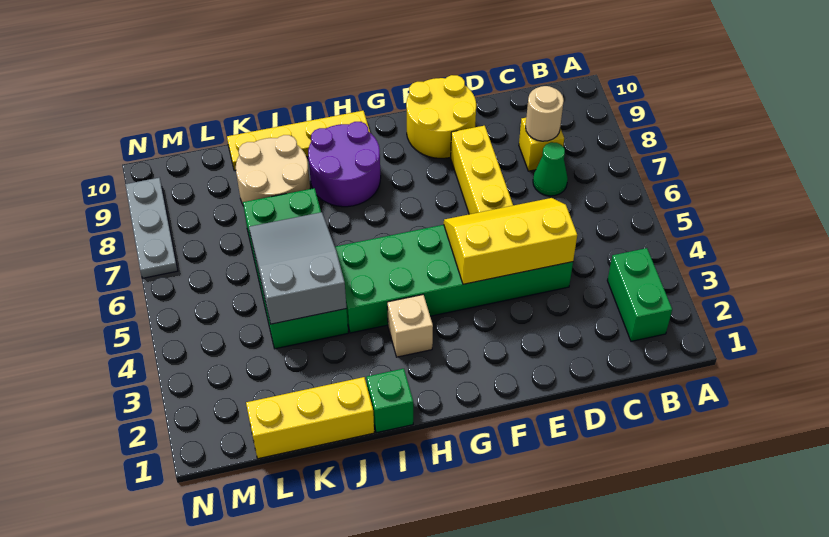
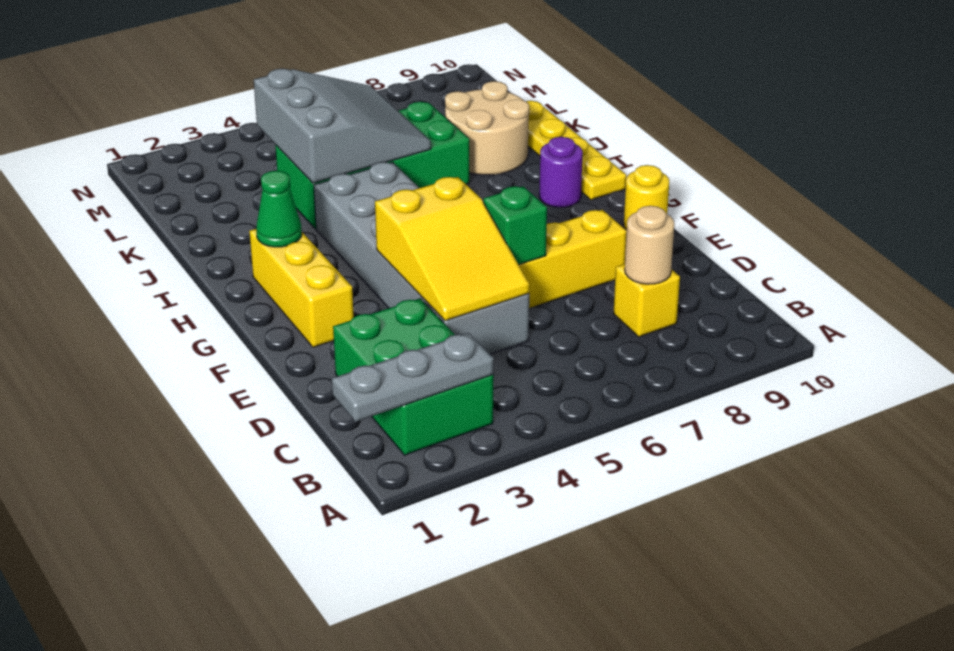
green brick B2:B3 level 1 -> green brick B2:D3 level 1
green cone C7 level 1 -> green cone H2 level 2
green brick D4:I5 level 1 -> grey brick D4:I5 level 1
yellow slope D4:F5 level 2 top 4 -> yellow slope D4:F5 level 2 top F
yellow round brick E9:F10 level 1 -> yellow round brick F10 level 1
tan brick H3 level 1 -> none
purple round brick H8:I9 level 1 -> purple round brick H9 level 1
green brick I1 level 1 -> green brick E6 level 2
yellow brick J1:L1 level 1 -> yellow brick F2:H2 level 1
grey slope J4:K6 level 2 top 4 -> grey slope J4:L6 level 2 top 4
grey plate N7:N9 level 1 -> grey plate B1:B3 level 2

